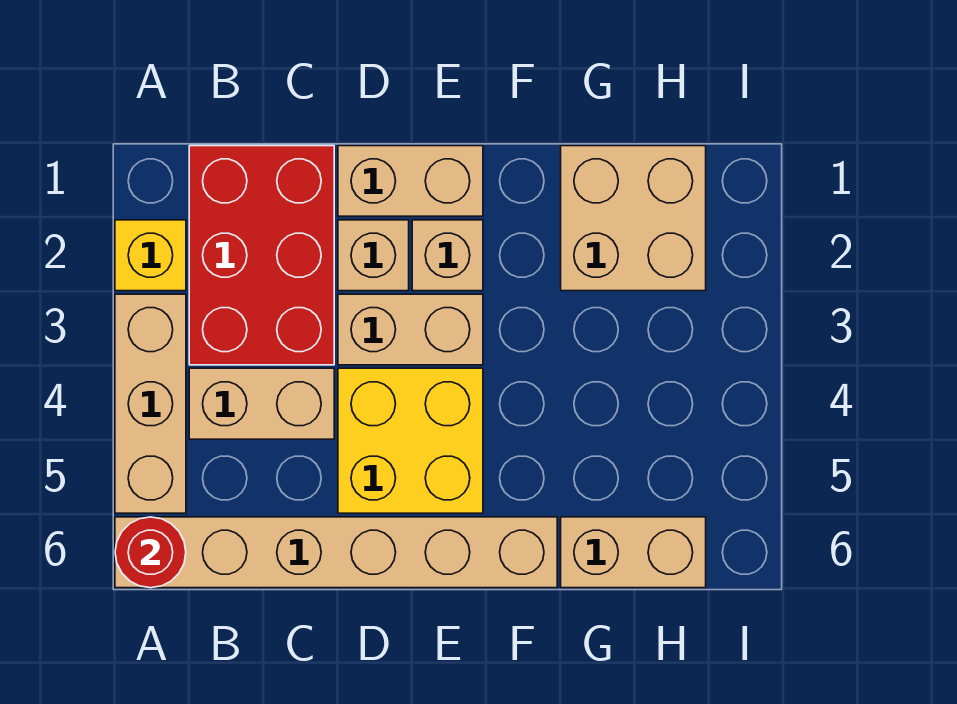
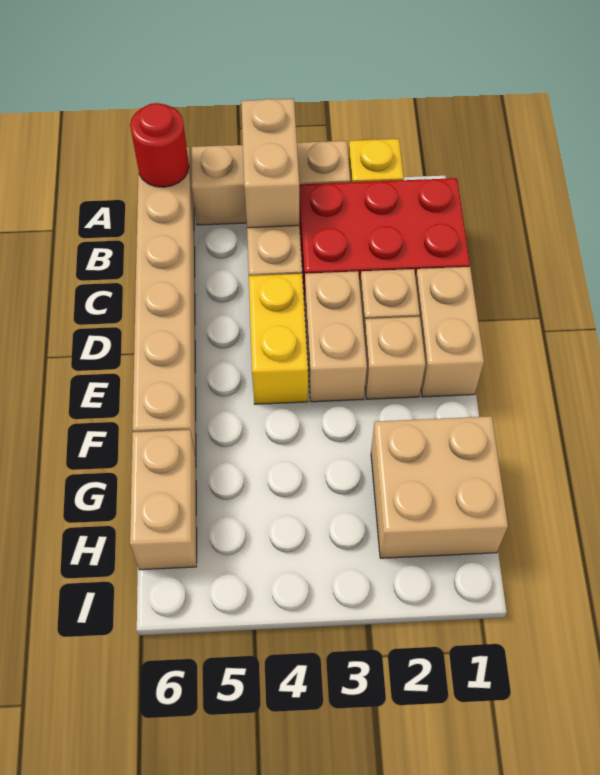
none -> tan brick A4:B4 level 2
yellow brick D4:E5 level 1 -> yellow brick D4:E4 level 1

